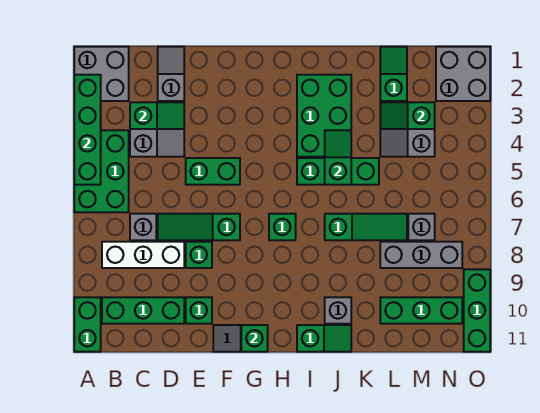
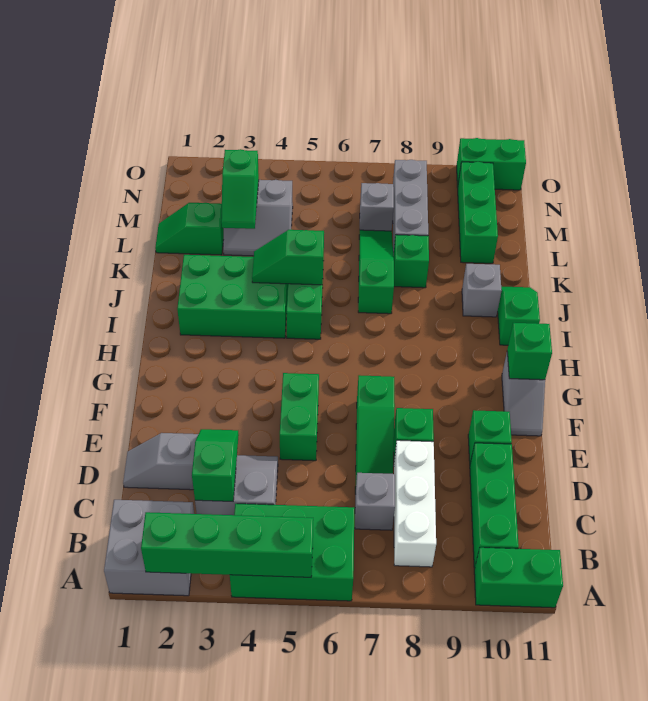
green brick H7 level 1 -> green brick K8 level 1
grey brick N1:O2 level 1 -> none
green brick O9:O11 level 1 -> green brick O10:O11 level 1

